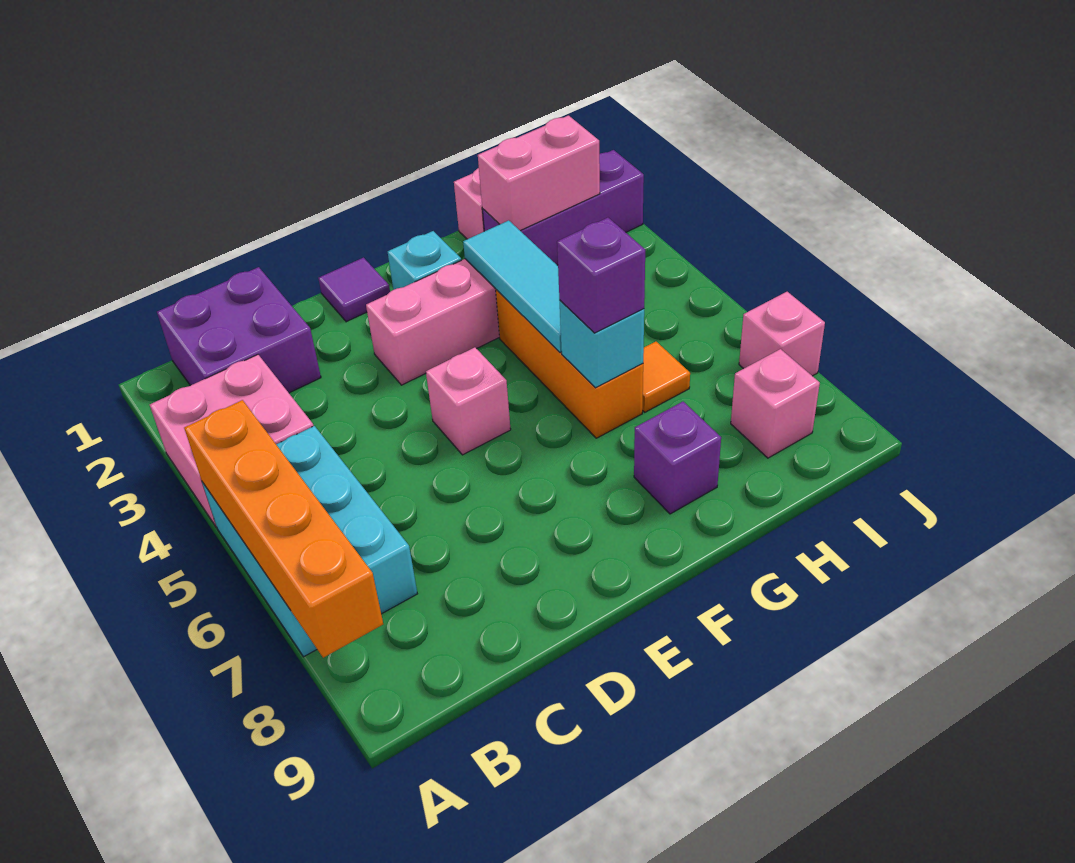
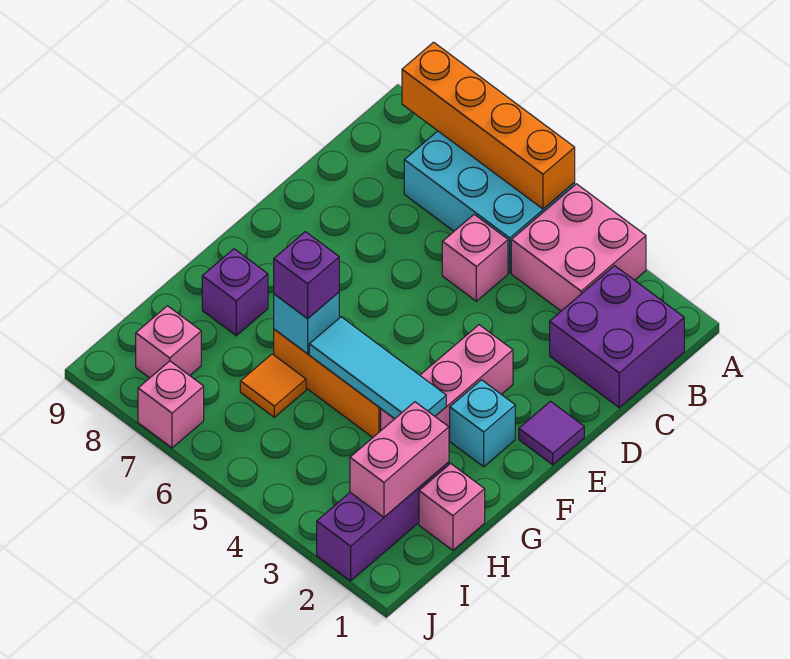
pink brick E5 level 1 -> pink brick C5 level 1

